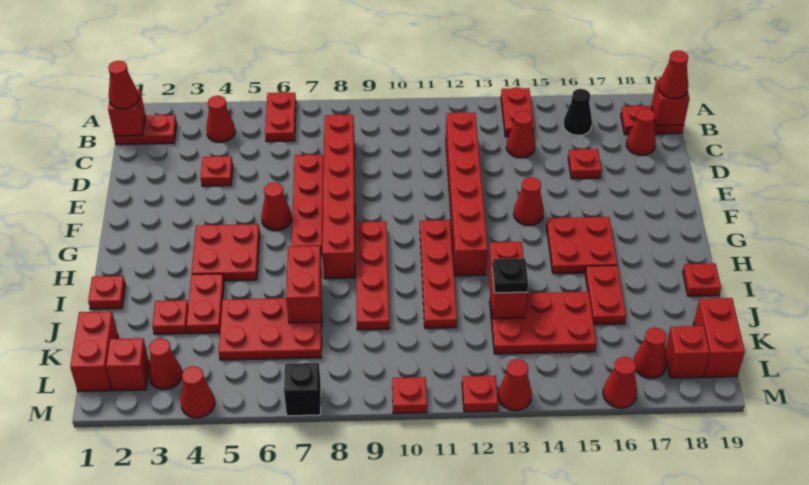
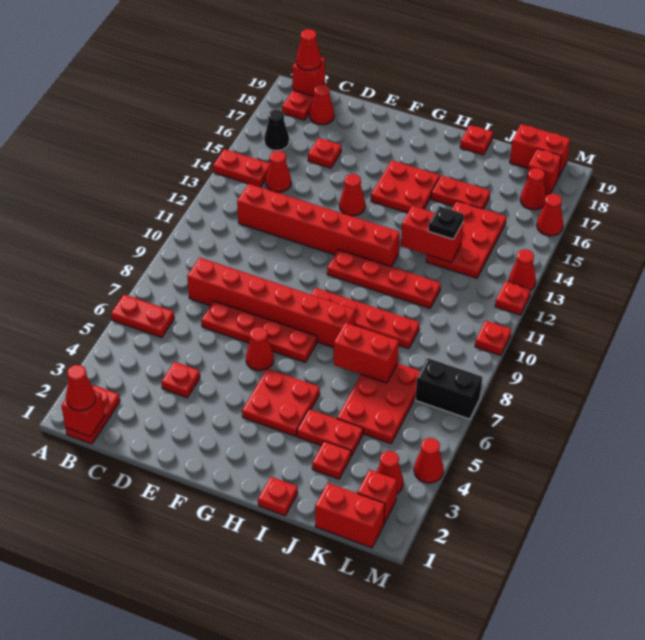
red cone B4 level 1 -> none
black brick M7 level 1 -> black brick L7:M7 level 1

